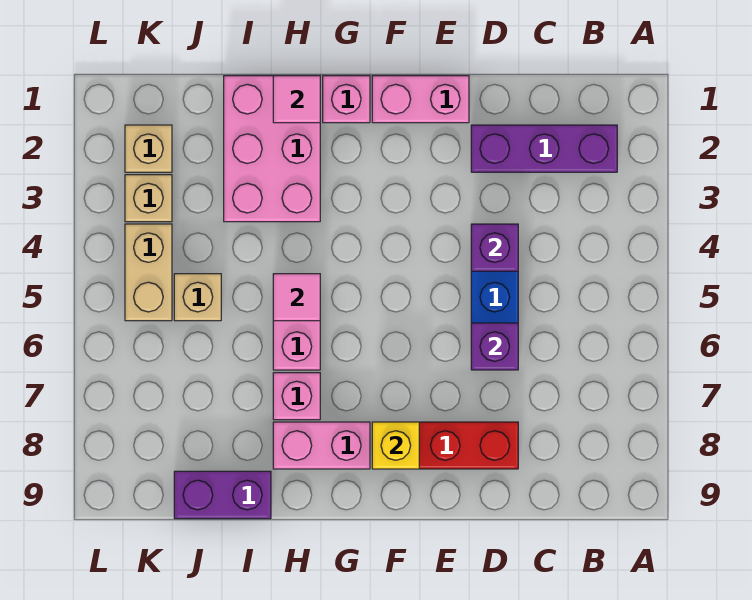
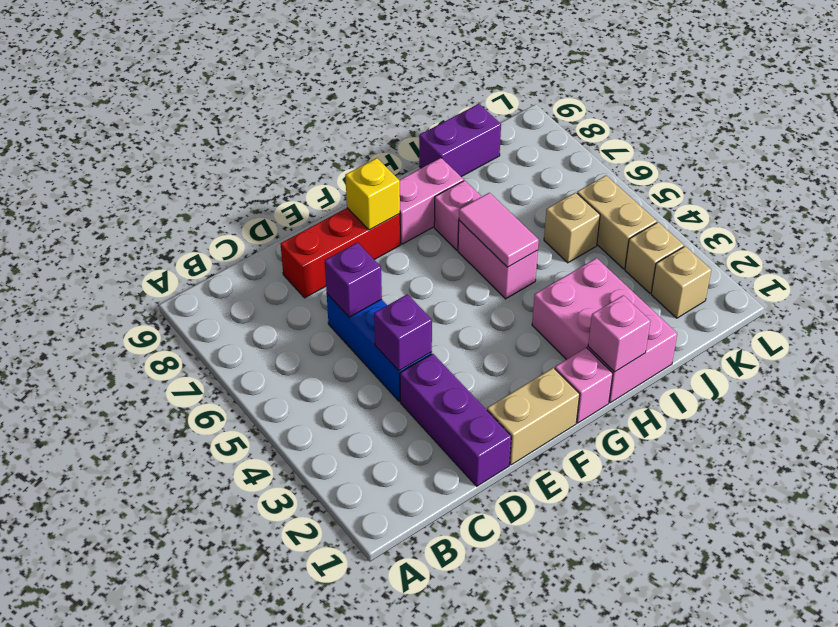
purple brick B2:D2 level 1 -> purple brick D1:D3 level 1
pink brick E1:F1 level 1 -> tan brick E1:F1 level 1
pink tile H1 level 2 -> pink brick H1 level 2
pink tile H5 level 2 -> pink tile H5:H6 level 2

